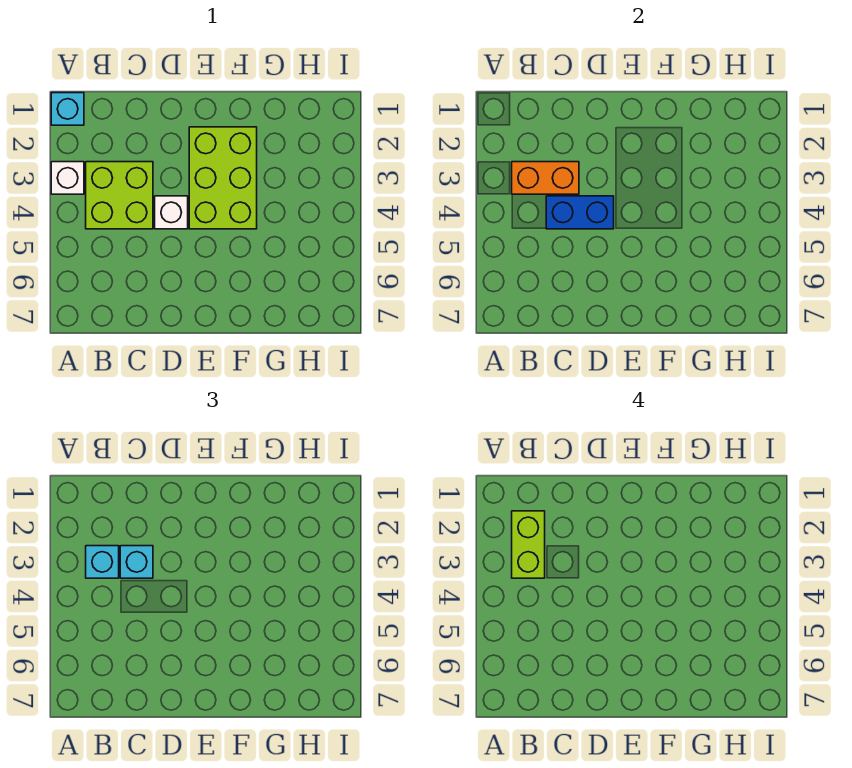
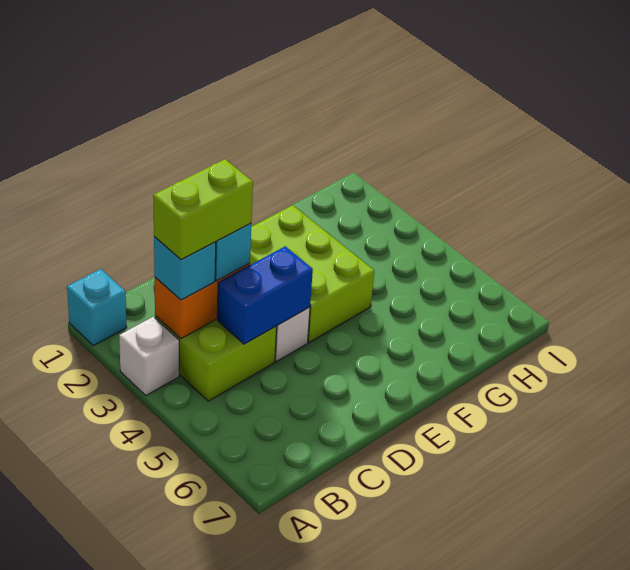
lime brick B2:B3 level 4 -> lime brick B3:C3 level 4

